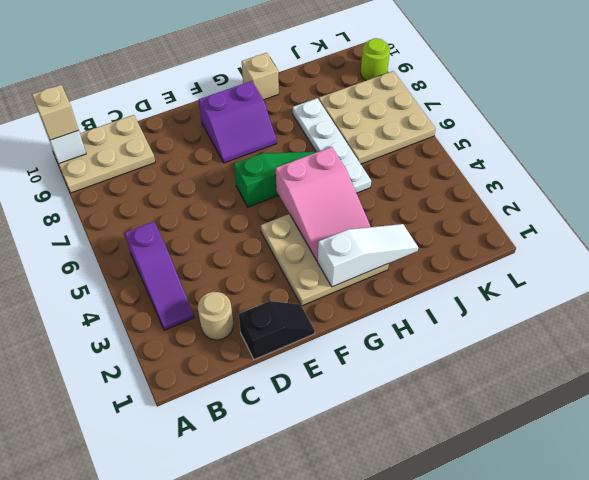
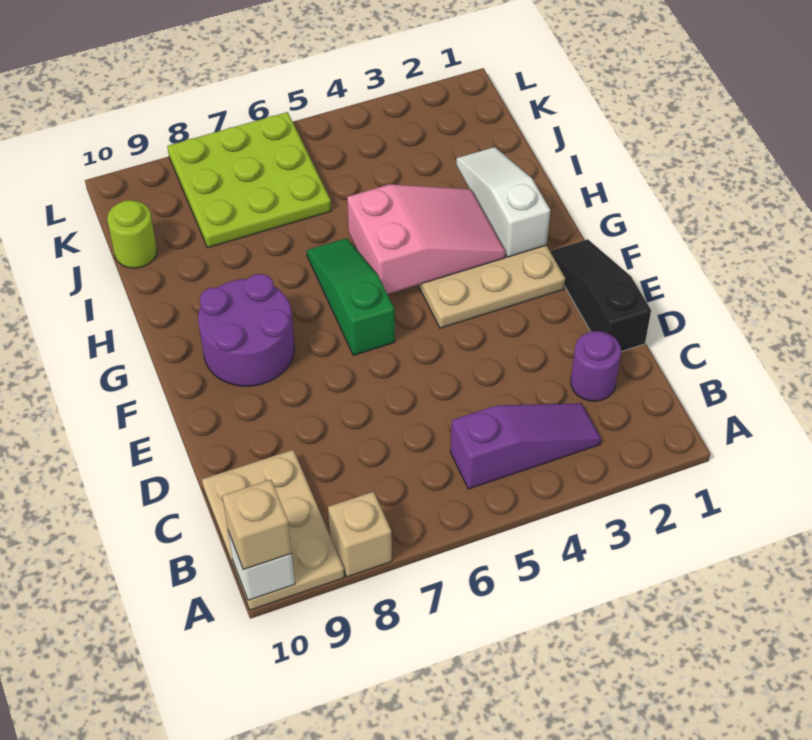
tan round brick C2 level 1 -> purple round brick C2 level 1
black slope D1:E1 level 1 top D -> black slope D1:F1 level 1 top D
purple slope F8:G9 level 1 top 9 -> purple round brick F8:G9 level 1
tan brick H10 level 1 -> tan brick A8 level 1
white plate I5:I8 level 1 -> none
tan plate J6:L8 level 1 -> lime plate J6:L8 level 1
lime round brick L9 level 1 -> lime round brick J10 level 1

